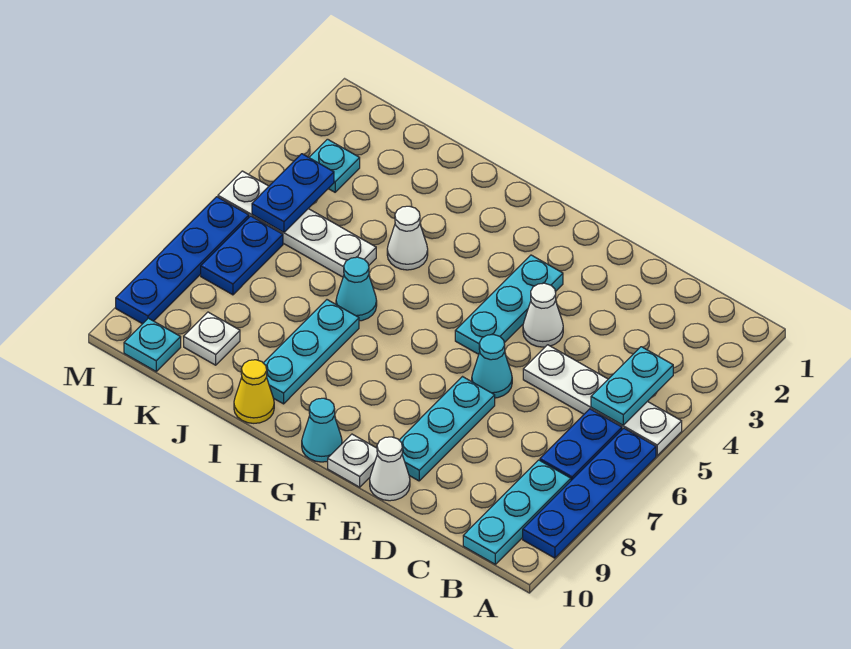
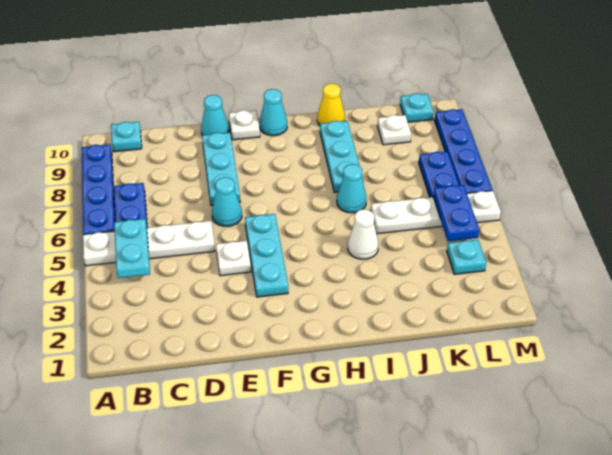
cyan plate B8:B10 level 1 -> cyan plate B10 level 1
white cone E4 level 1 -> white plate E4 level 1
white cone E10 level 1 -> cyan cone E10 level 1

